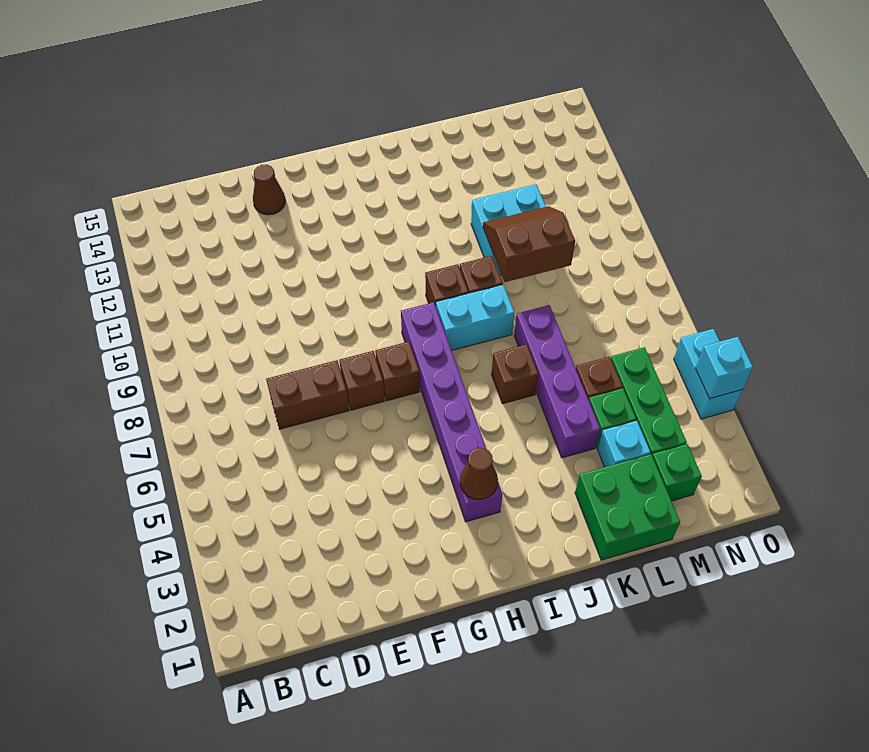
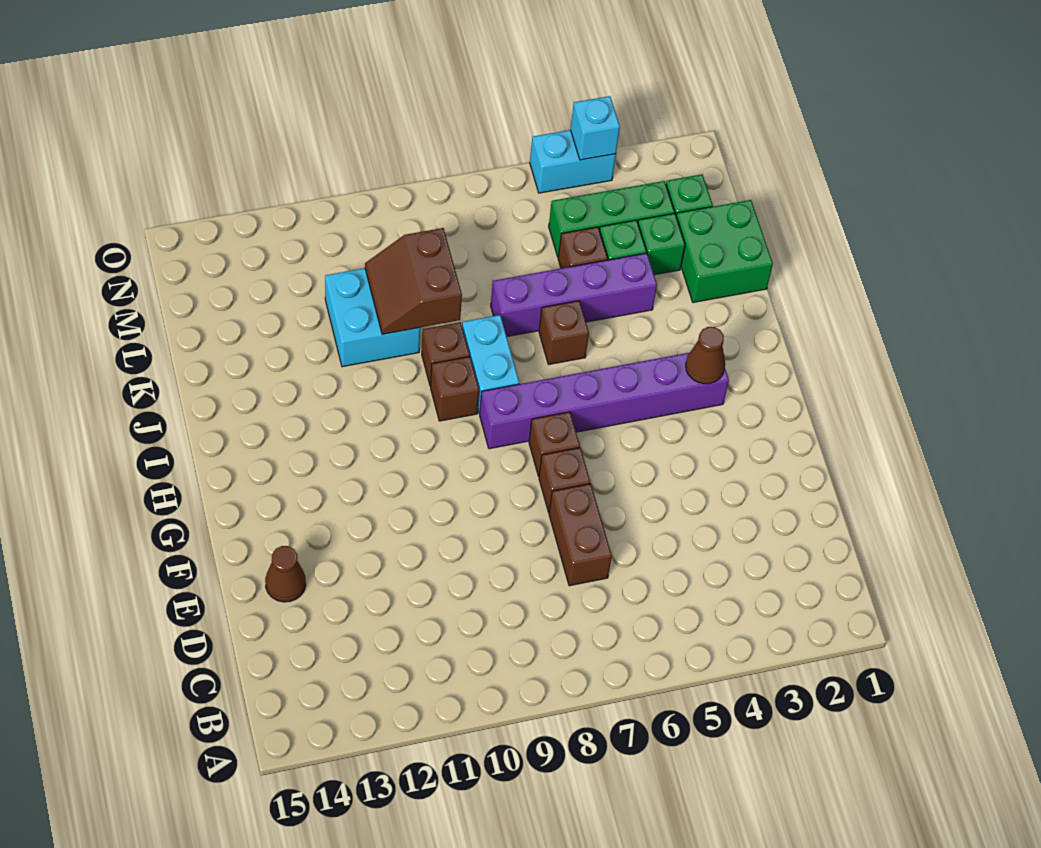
cyan brick L3 level 1 -> green brick L3 level 1

